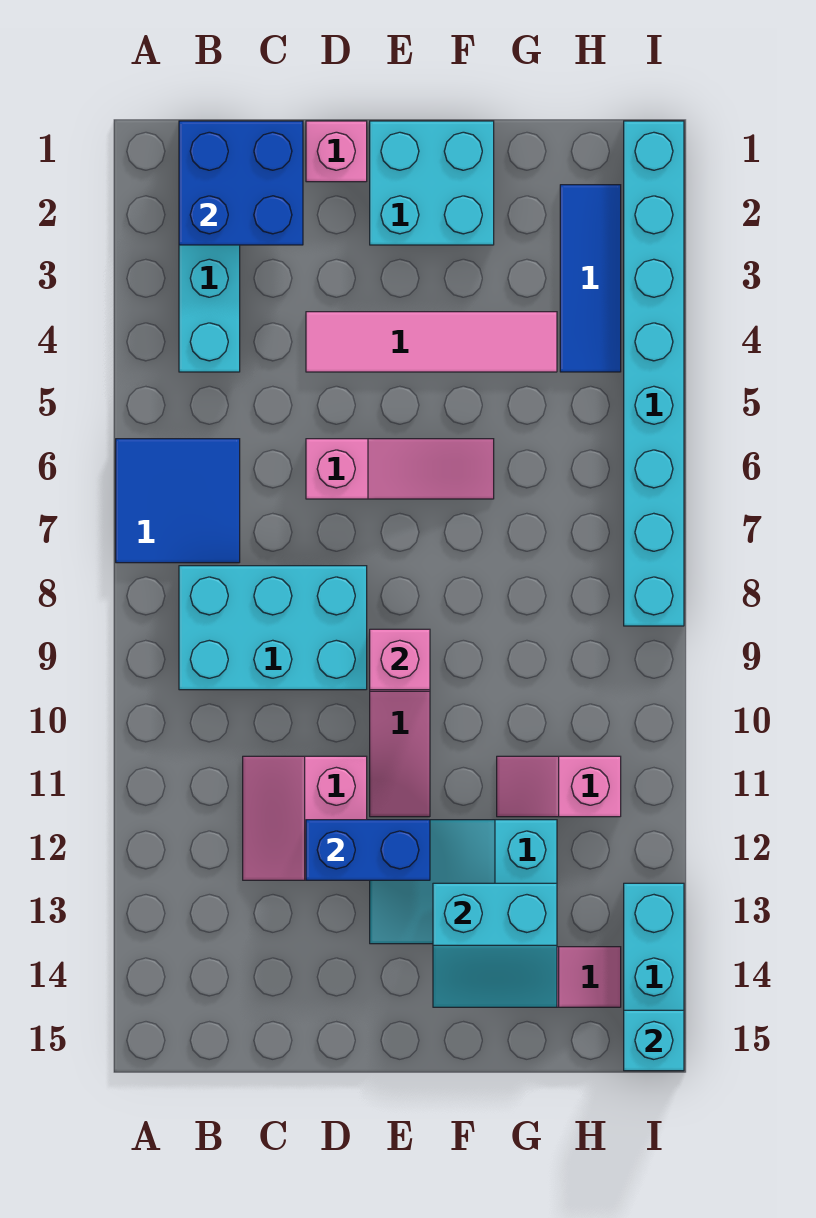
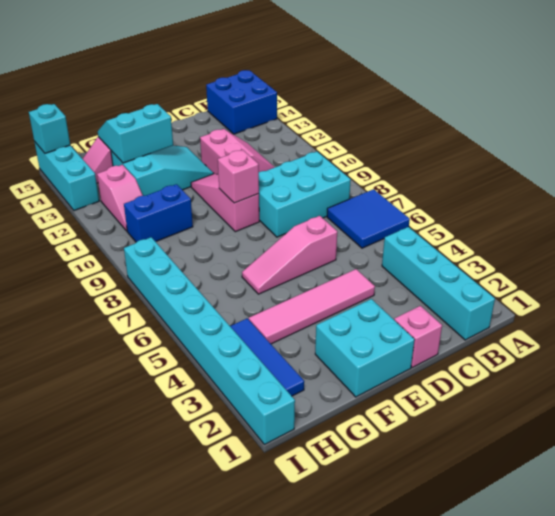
blue brick B1:C2 level 2 -> blue brick A14:B15 level 1
blue brick D12:E12 level 2 -> blue brick G10:H10 level 1
pink slope G11:H11 level 1 top H -> pink slope H11:H12 level 1 top 12

